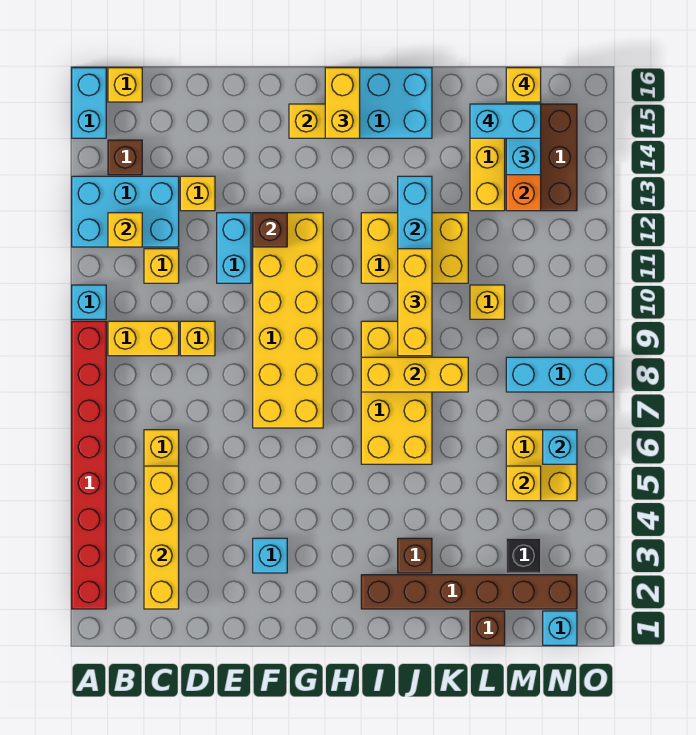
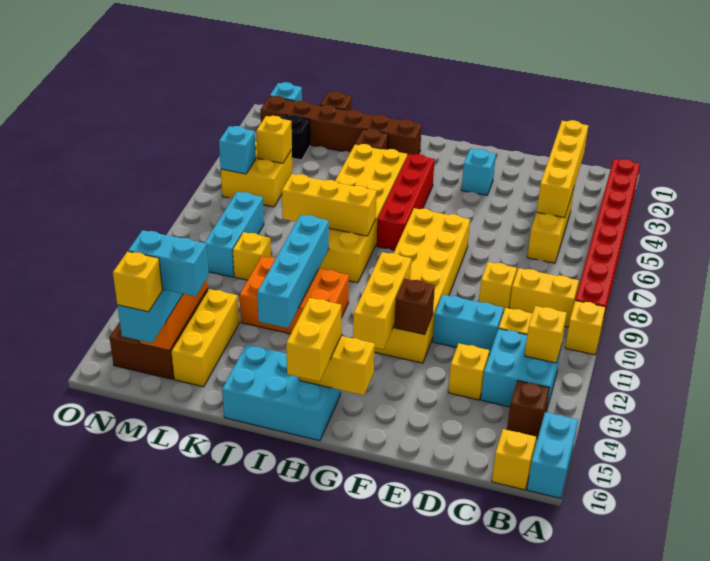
cyan brick A10 level 1 -> yellow brick A10 level 1
cyan brick A12:C13 level 1 -> cyan brick B12:C13 level 1
cyan brick E11:E12 level 1 -> cyan brick D11:E11 level 1
none -> red brick H4:H7 level 1
yellow brick I6:J9 level 1 -> yellow brick I4:J9 level 1
yellow brick I11:K12 level 1 -> orange brick I11:K12 level 1
yellow brick J9:J11 level 3 -> yellow brick G11:G13 level 2
cyan brick M8:O8 level 1 -> cyan brick M8:M10 level 1

